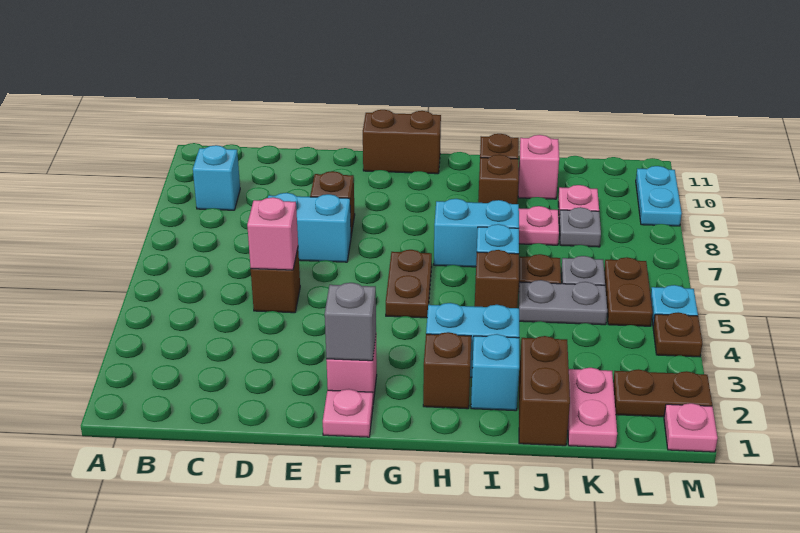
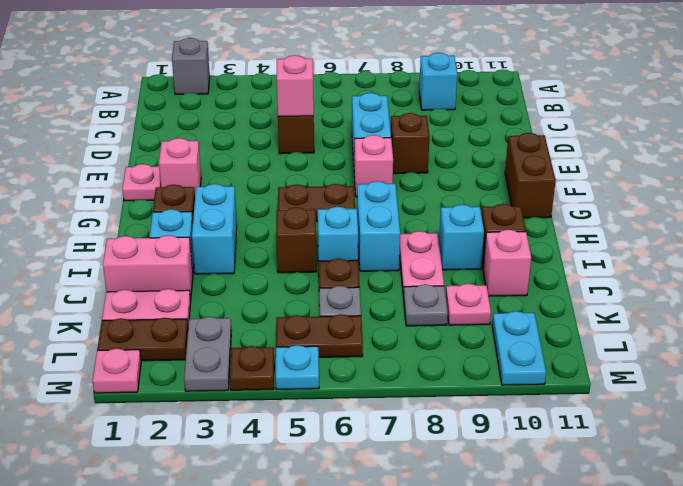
grey brick F2 level 2 -> grey brick A2 level 1
none -> pink brick F7 level 1
brown brick I9 level 1 -> cyan brick I9 level 1
brown brick J1:J2 level 1 -> pink brick J1:J2 level 1
grey plate J5:K5 level 1 -> grey plate L3:M3 level 1
brown plate L2:M2 level 1 -> brown plate L1:L2 level 1
cyan plate M9:M10 level 1 -> cyan plate L10:M10 level 1

